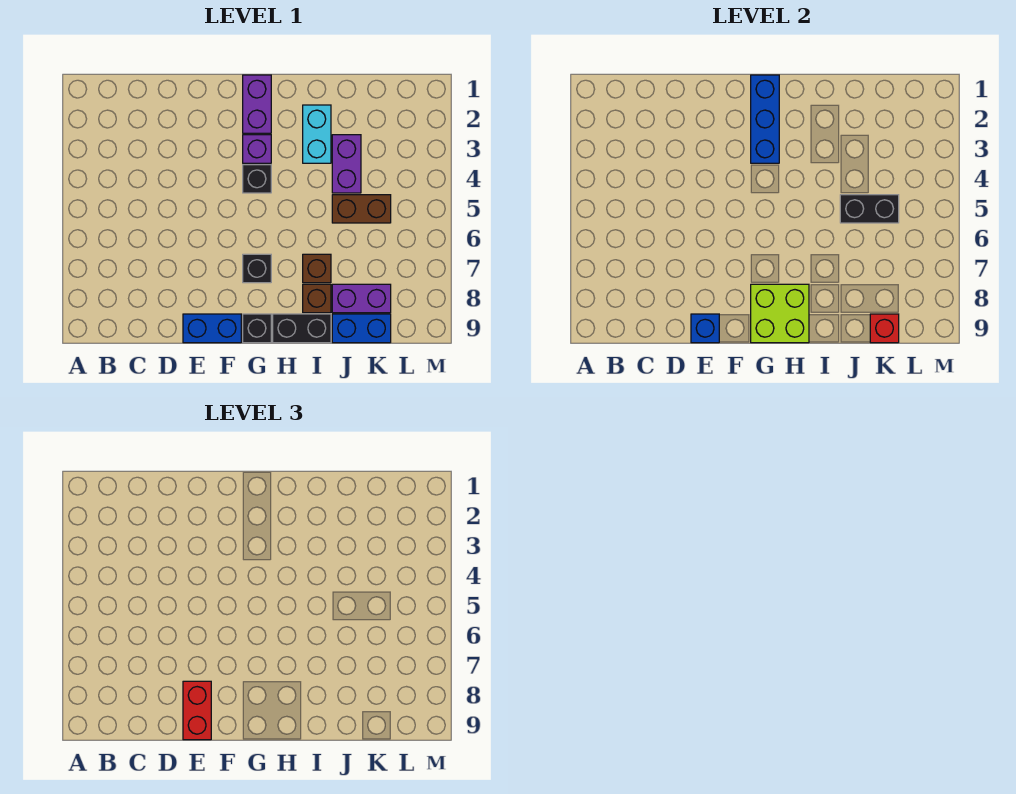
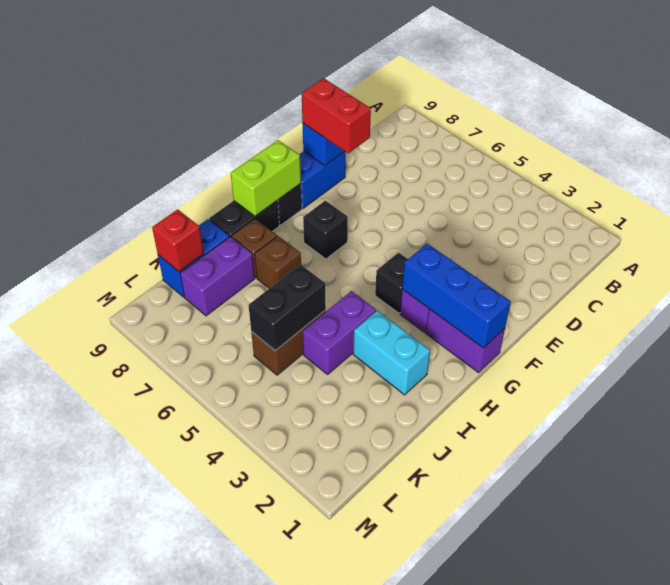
lime brick G8:H9 level 2 -> lime brick G9:H9 level 2
purple brick J3:J4 level 1 -> purple brick I4:J4 level 1

